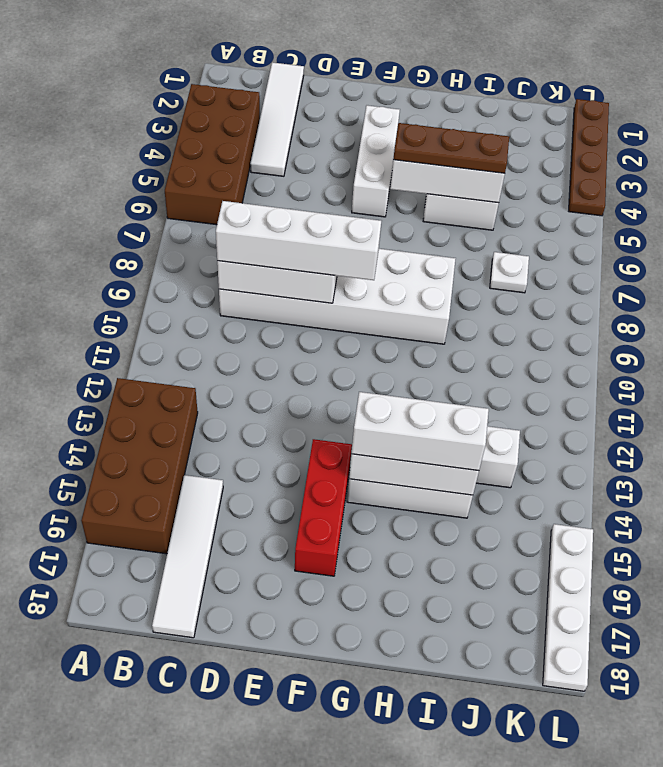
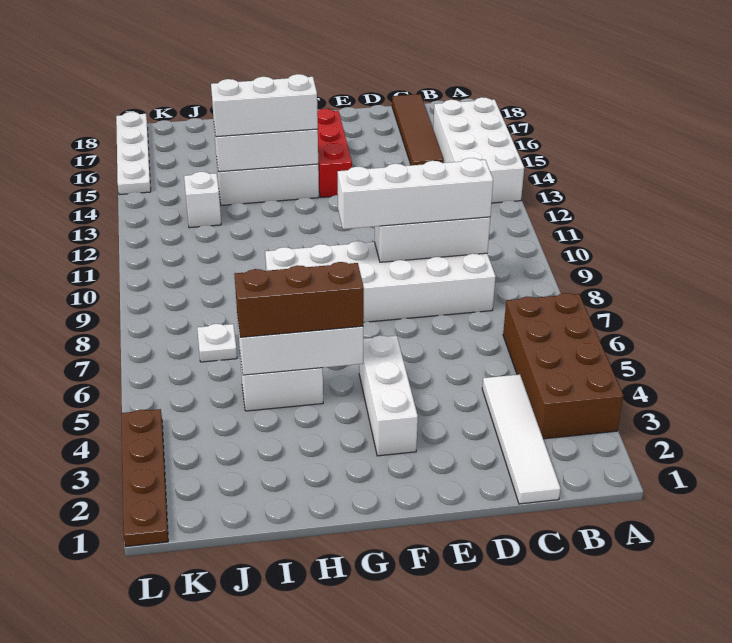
brown brick A13:B16 level 1 -> white brick A13:B16 level 1
white tile C15:C18 level 1 -> brown tile C15:C18 level 1
brown plate G5:I5 level 3 -> brown brick G5:I5 level 3

